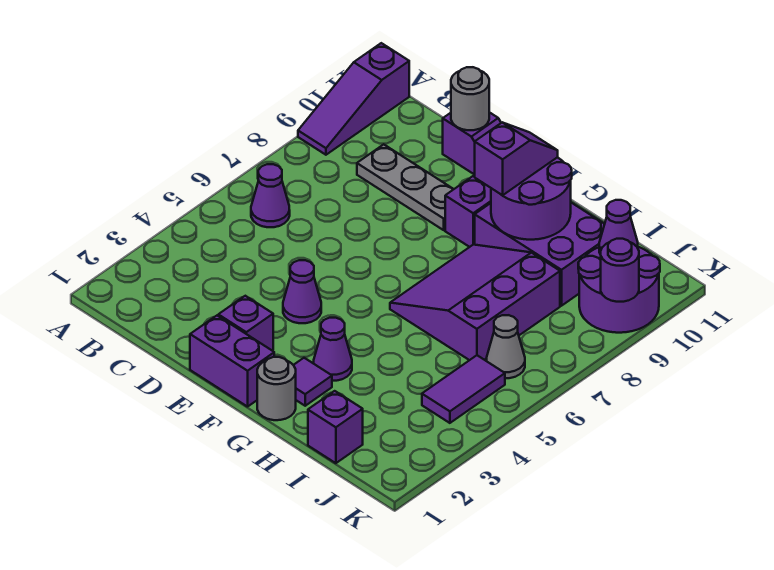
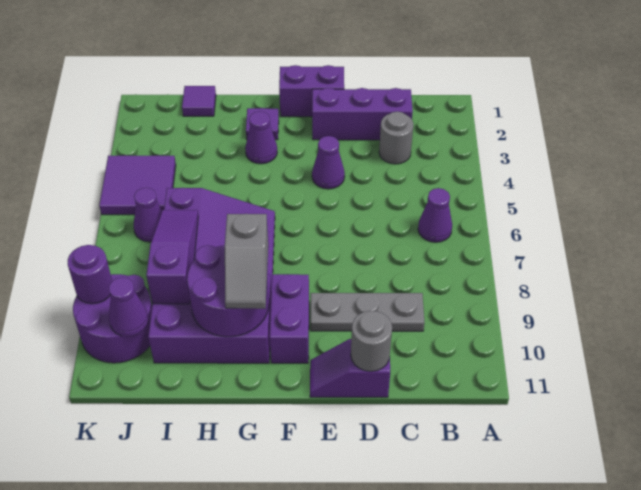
purple slope A9:A11 level 1 top 11 -> purple slope I7:I9 level 2 top 9
purple brick E2 level 1 -> purple brick C2:E2 level 1
grey round brick G1 level 1 -> grey round brick C3 level 1
purple slope G9:G10 level 3 top 9 -> grey slope G9:G10 level 3 top 9
purple brick I1 level 1 -> purple tile I1 level 1
purple tile J4:J5 level 1 -> purple tile J4:K5 level 1
grey cone J6 level 1 -> purple cone J6 level 1

